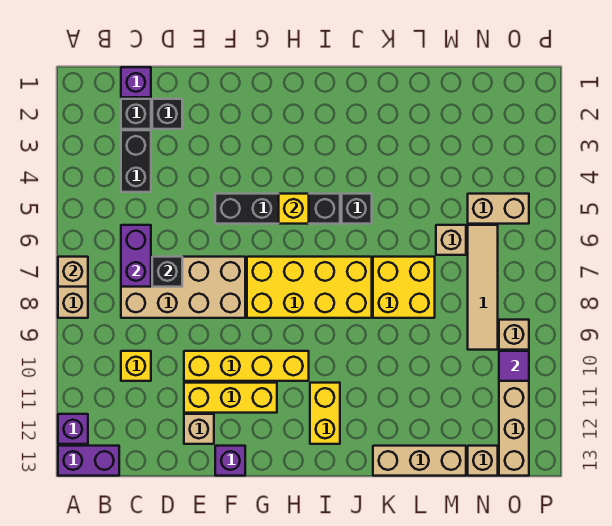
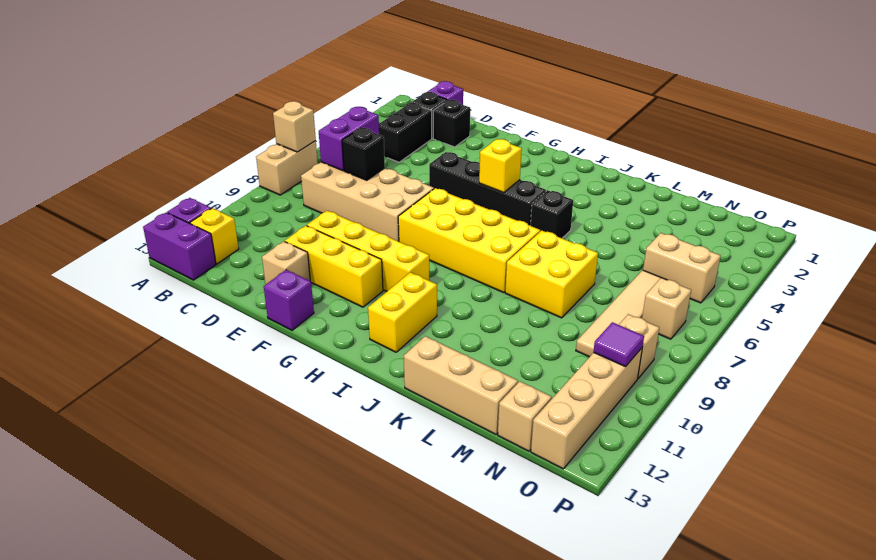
yellow brick C10 level 1 -> yellow brick B12 level 1
tan brick M6 level 1 -> tan brick O7 level 1

